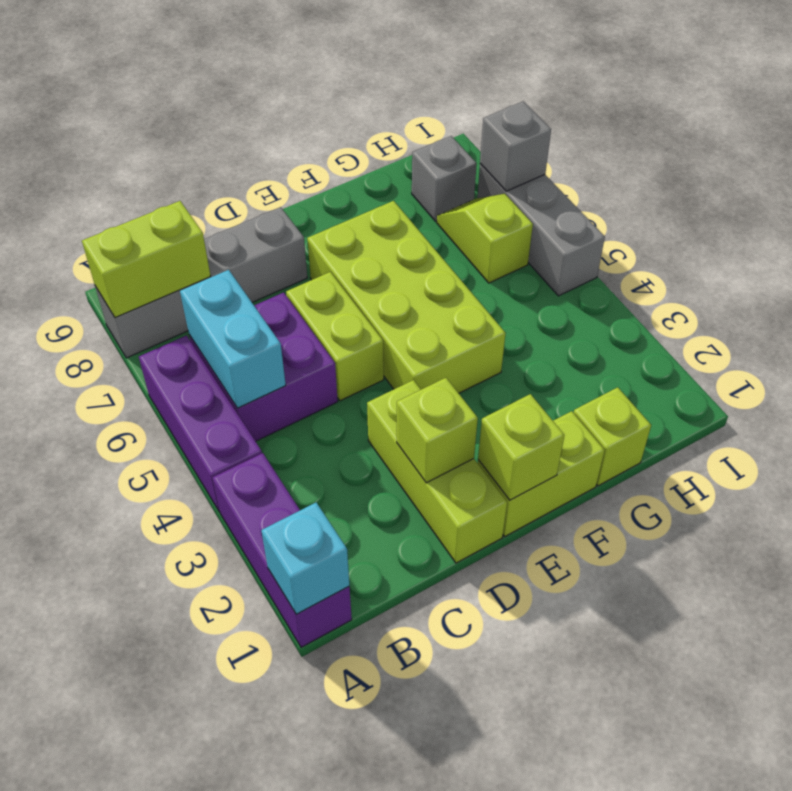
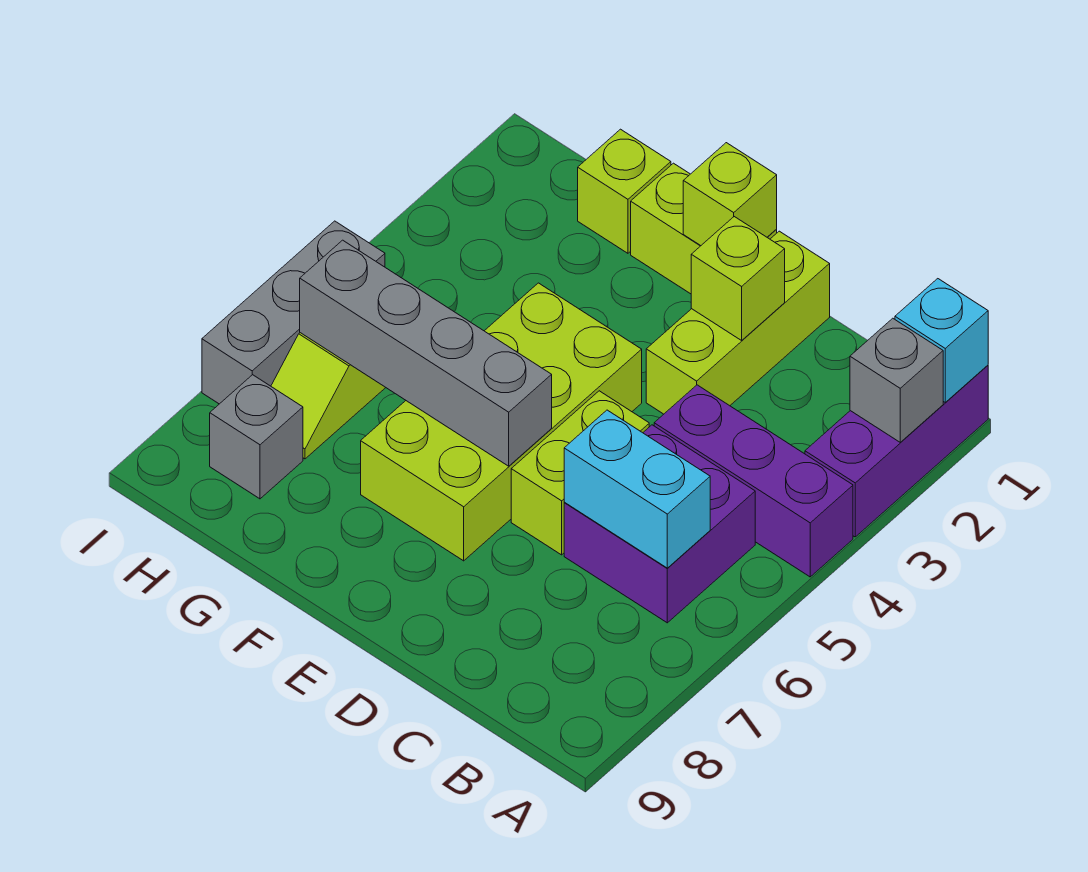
purple brick A4:A6 level 1 -> purple brick A4:C4 level 1
grey brick A8:D8 level 1 -> grey brick E6:H6 level 2
lime brick A8:B8 level 2 -> none
cyan brick B5:B6 level 2 -> cyan brick B6:C6 level 2
grey brick I7 level 2 -> grey brick A2 level 2

